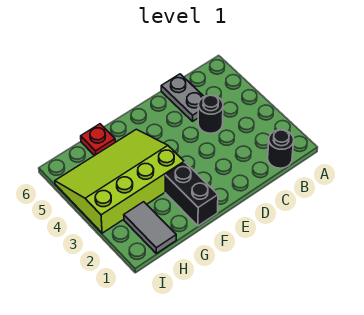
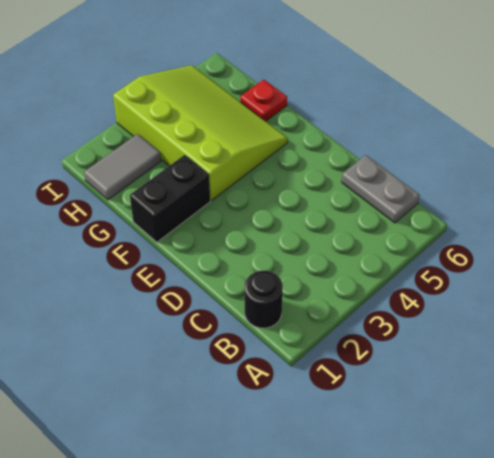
black round brick C4 level 1 -> none
grey plate C5:C6 level 1 -> grey plate B6:C6 level 1

